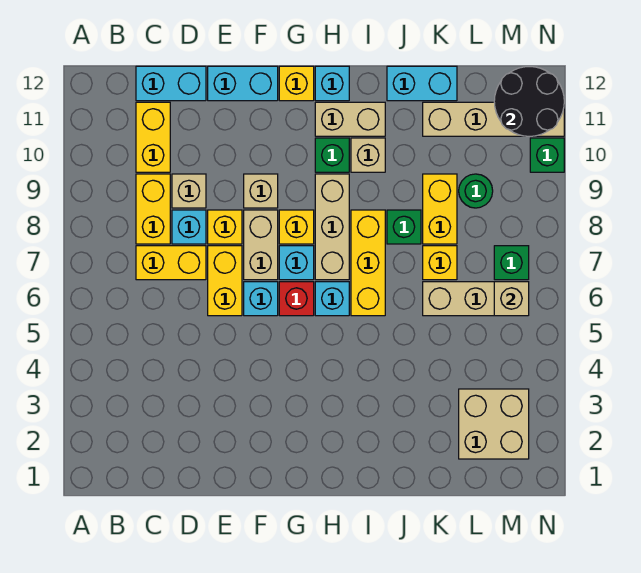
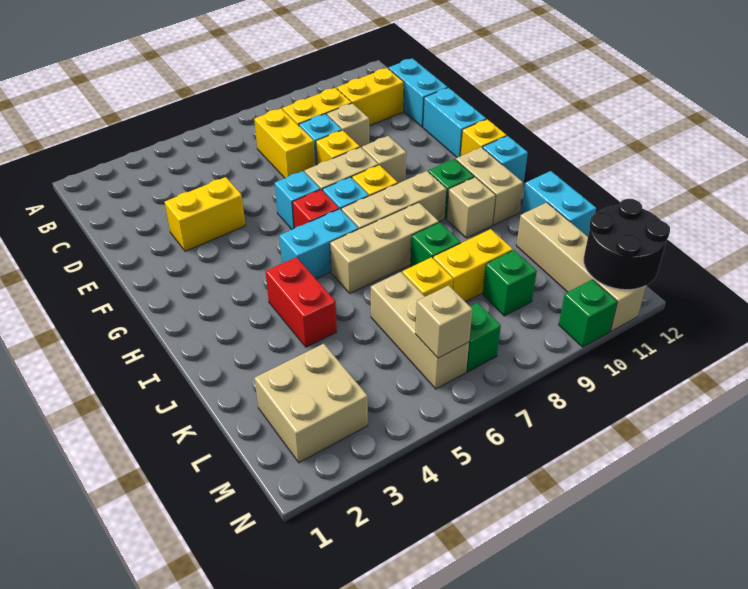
yellow brick E6:E7 level 1 -> yellow brick E3:E4 level 1
cyan brick H6 level 1 -> cyan brick H5:H6 level 1
none -> red brick I4:J4 level 1
yellow brick I6:I8 level 1 -> tan brick I6:I8 level 1
green round brick L9 level 1 -> green brick L9 level 1

